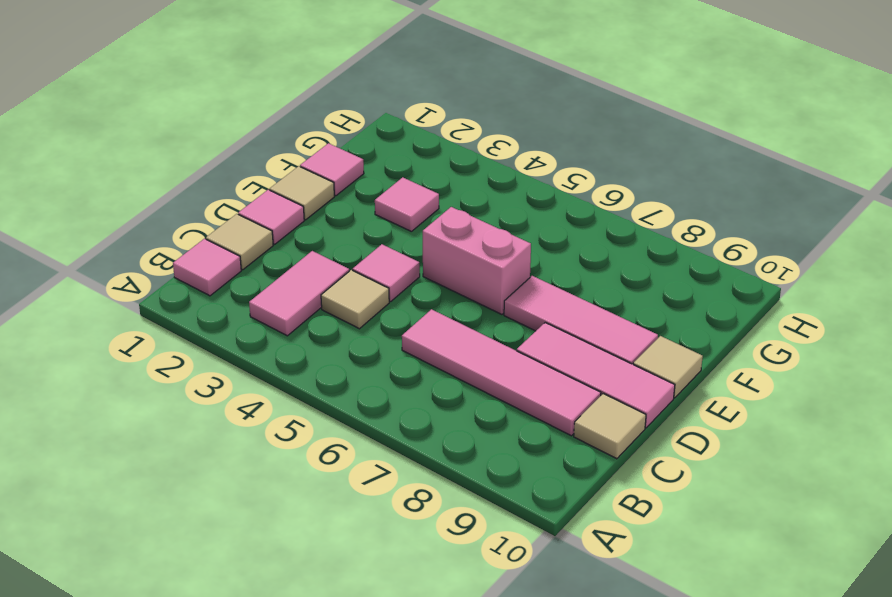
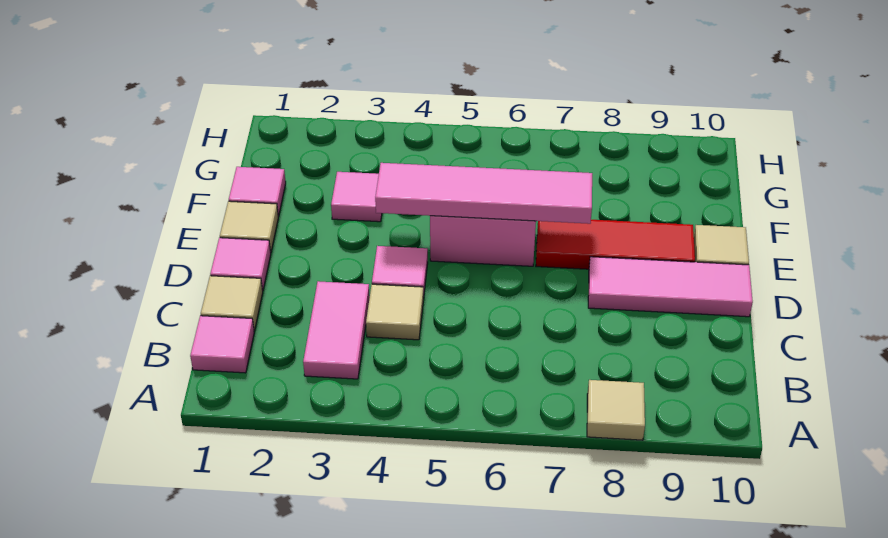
pink tile C6:C9 level 1 -> pink tile E4:E7 level 2
tan tile C10 level 1 -> tan tile A8 level 1
pink tile E7:E9 level 1 -> red tile E7:E9 level 1

